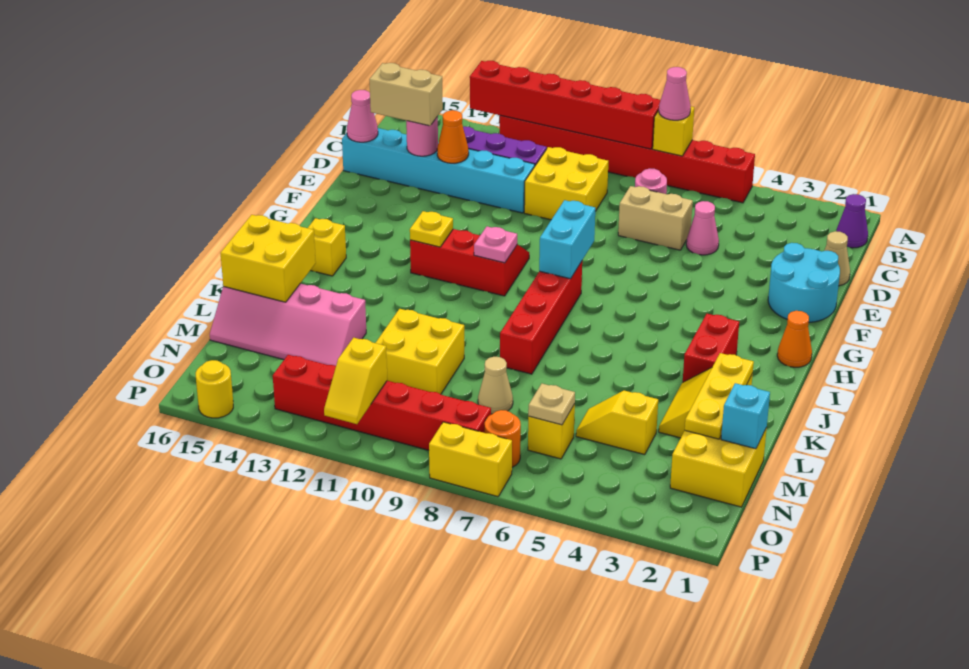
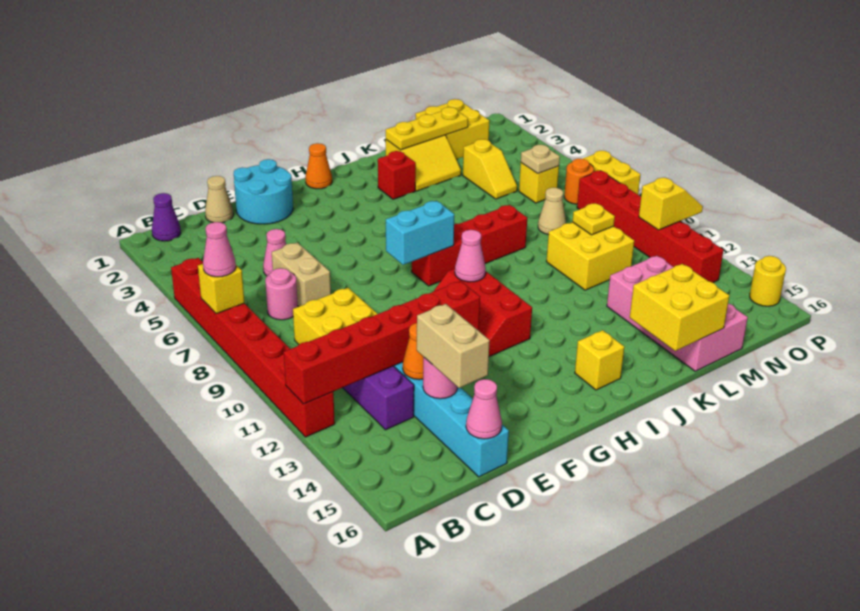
red brick A8:A13 level 2 -> red brick A12:F12 level 2
pink plate H10 level 2 -> pink cone H10 level 2
yellow plate H12 level 2 -> yellow plate M10 level 2
red brick I3:J3 level 1 -> red brick J3 level 1
pink slope L13:M16 level 1 top L -> pink brick L13:M16 level 1
cyan brick M1 level 2 -> none

